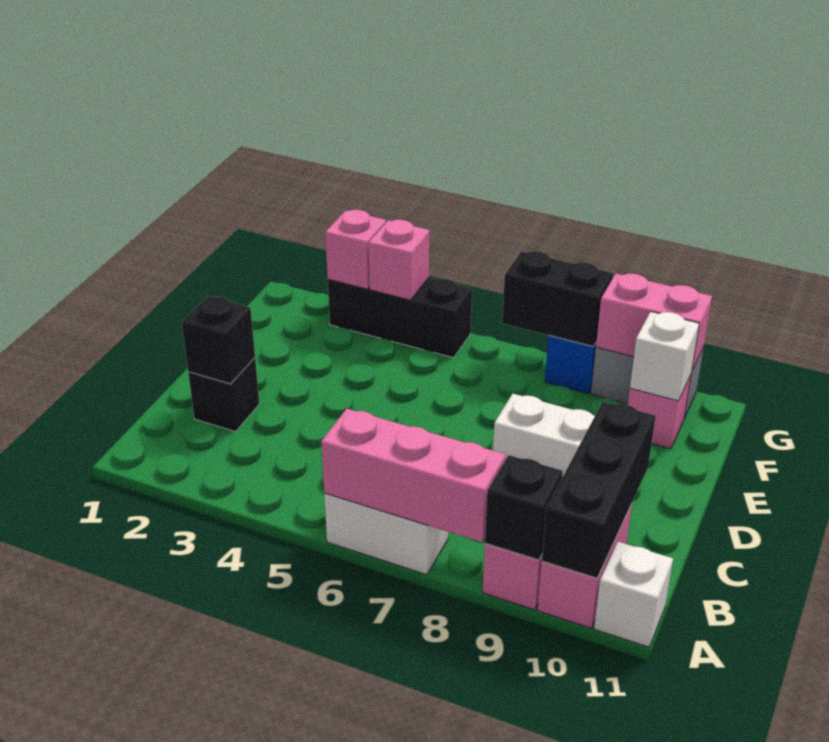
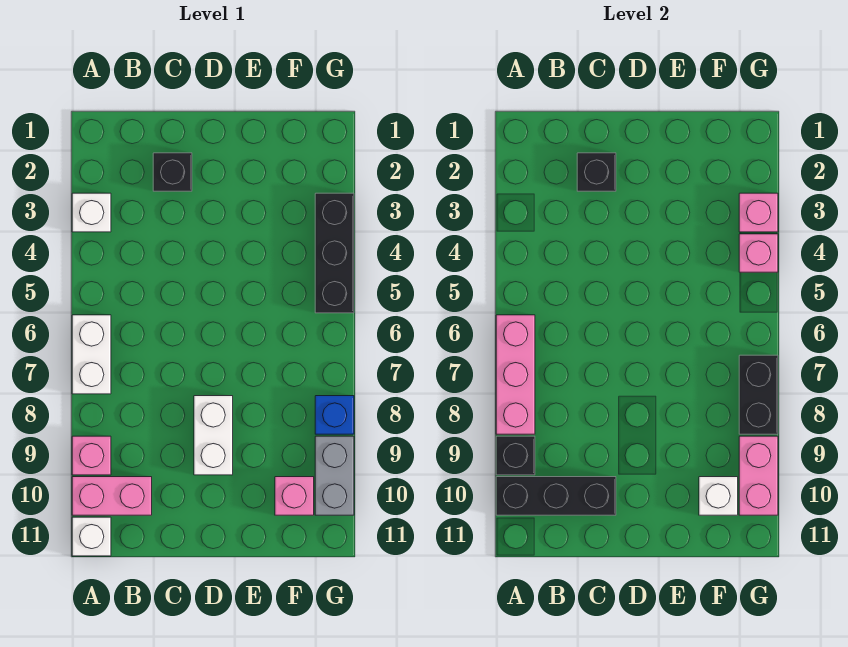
none -> white brick A3 level 1

